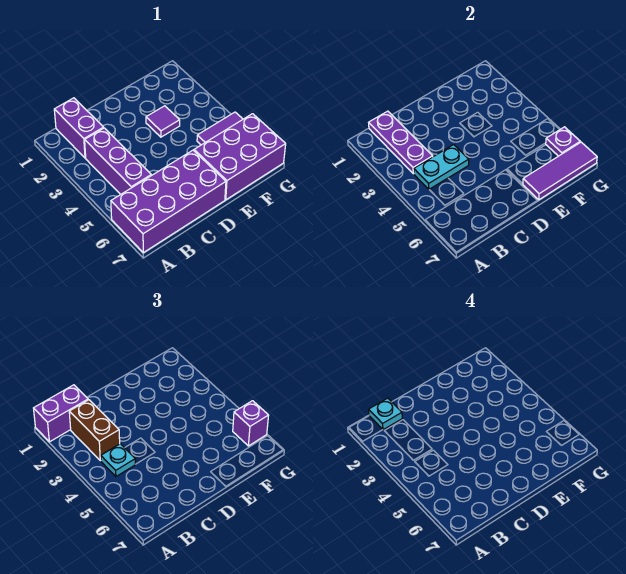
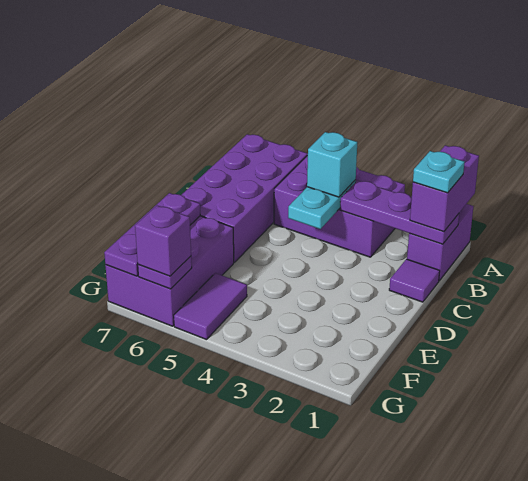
purple brick B1:B2 level 1 -> purple brick A1:B1 level 1
brown brick B2:B3 level 3 -> none
purple brick B3:B5 level 1 -> purple brick A3:B5 level 1
cyan plate B4 level 3 -> cyan brick B4 level 3
purple tile E3 level 1 -> purple tile C1 level 1
purple tile E7:G7 level 2 -> purple plate E7:G7 level 2

